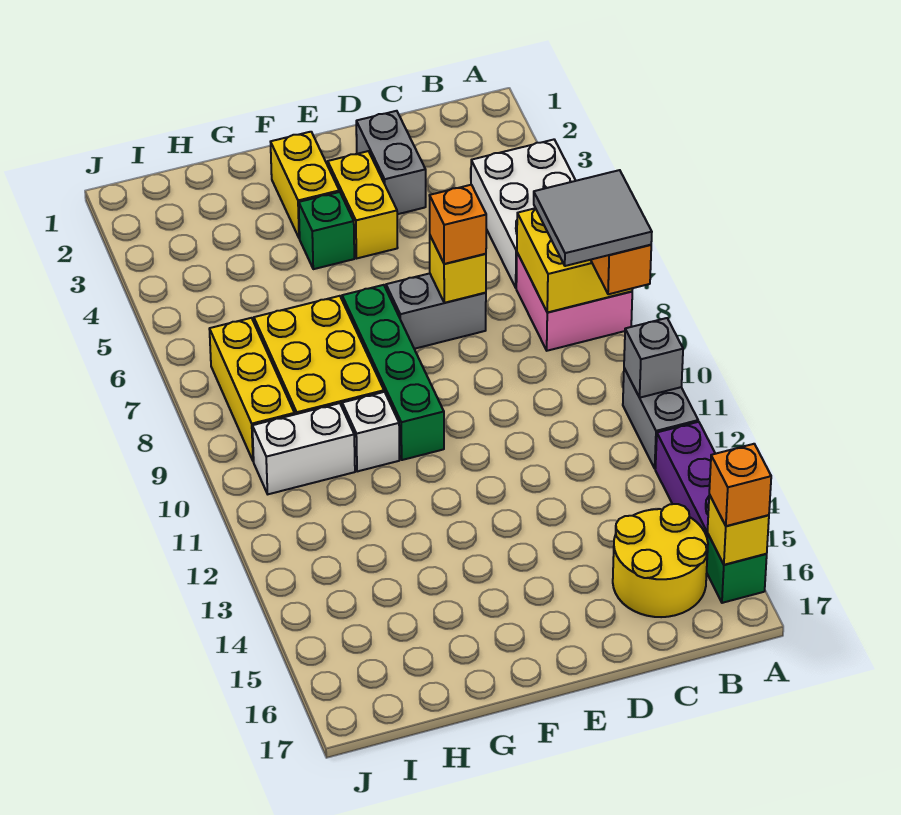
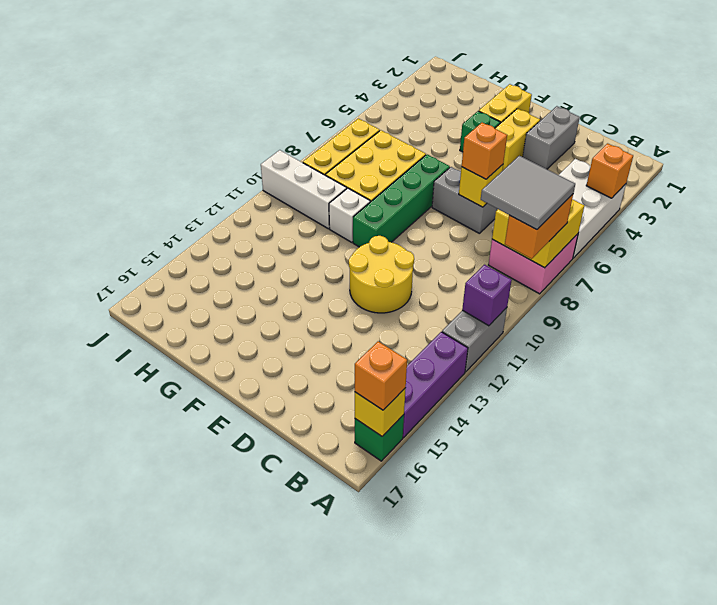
none -> orange brick A4 level 2
grey brick A11 level 2 -> purple brick A11 level 2
yellow round brick B15:C16 level 1 -> yellow round brick D11:E12 level 1
white brick H10:I10 level 1 -> white brick H10:J10 level 1

